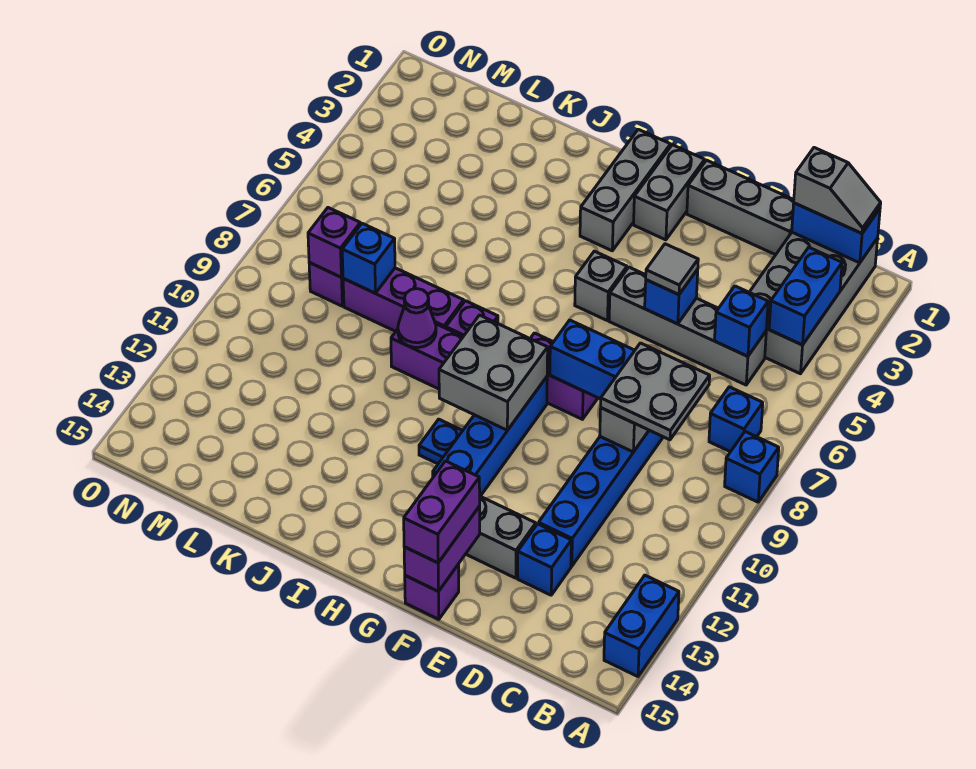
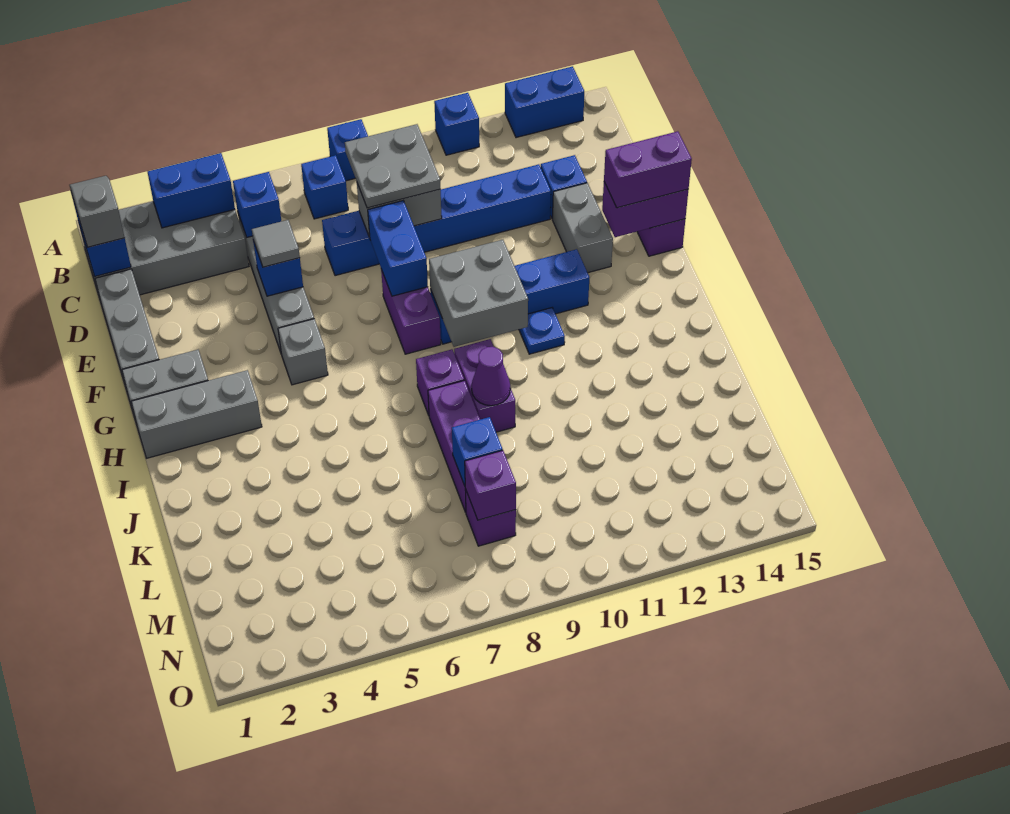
none -> blue brick A11 level 1

